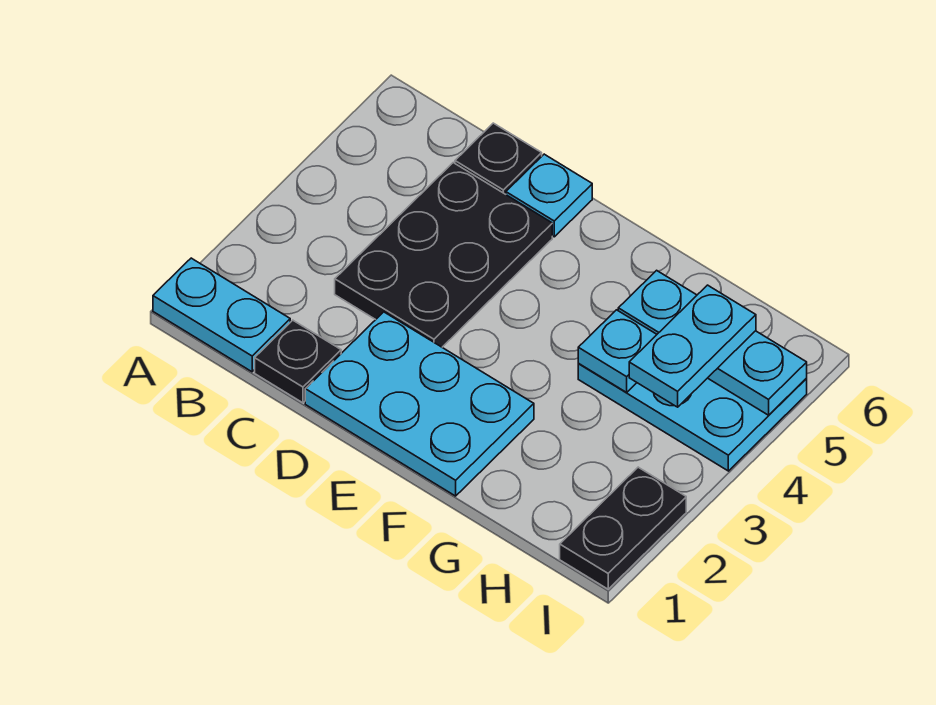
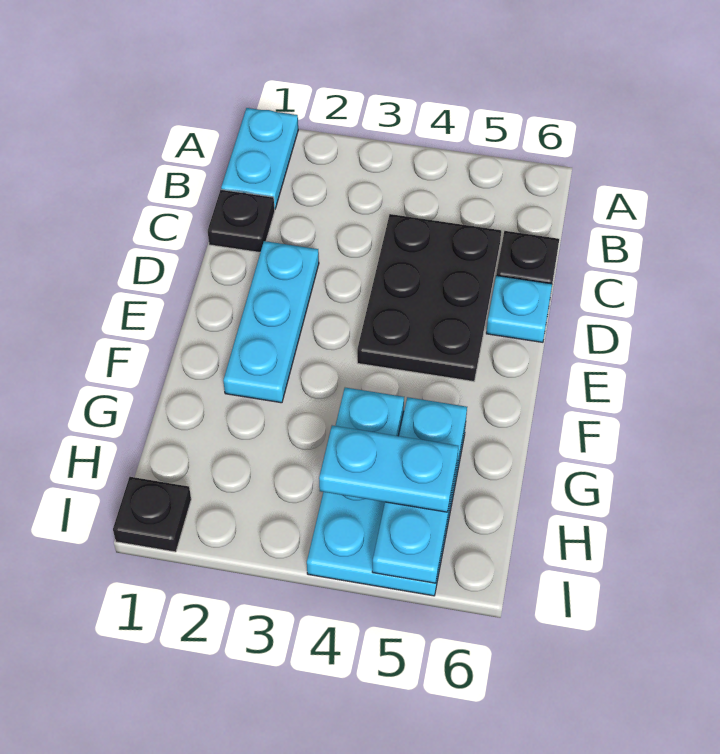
black plate C3:D5 level 1 -> black plate C4:E5 level 1
cyan plate D1:F2 level 1 -> cyan plate D2:F2 level 1
black plate I1:I2 level 1 -> black plate I1 level 1

